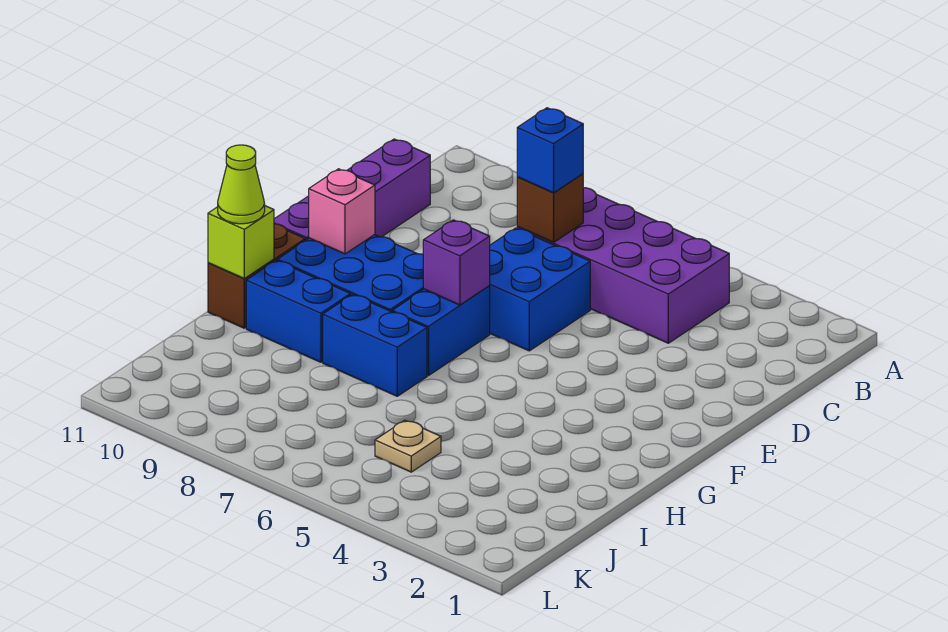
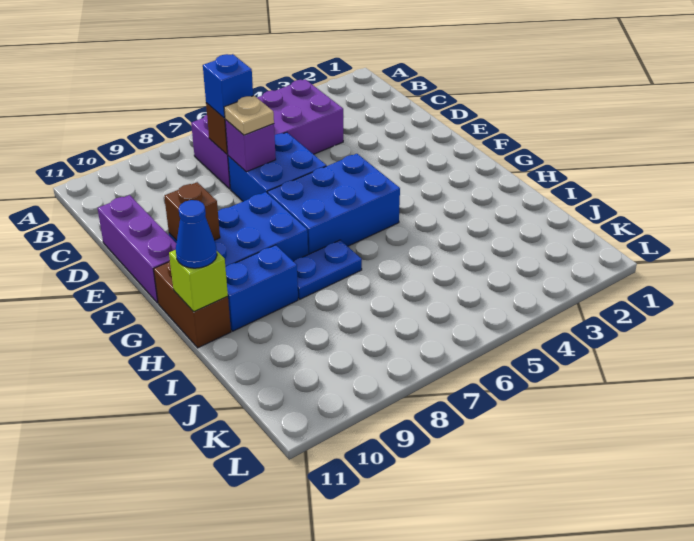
purple brick C11:F11 level 1 -> purple brick D11:F11 level 1
blue brick F7:G7 level 1 -> blue brick F5:G7 level 1
purple brick F7 level 2 -> purple brick D7 level 2
pink brick F10 level 2 -> brown brick F10 level 2
blue brick H7:H8 level 1 -> blue plate H7:H8 level 1
lime cone H11 level 3 -> blue cone H11 level 3
tan plate J5 level 1 -> tan plate D7 level 3

